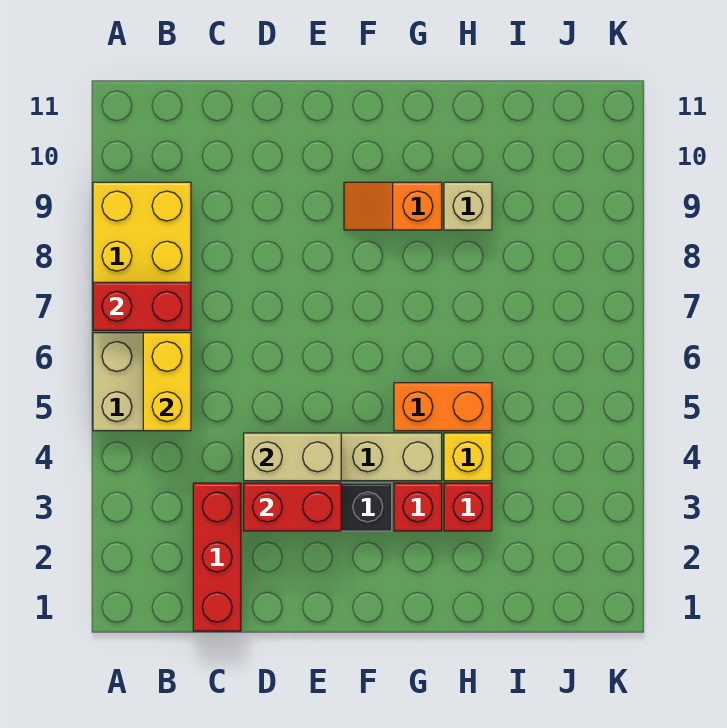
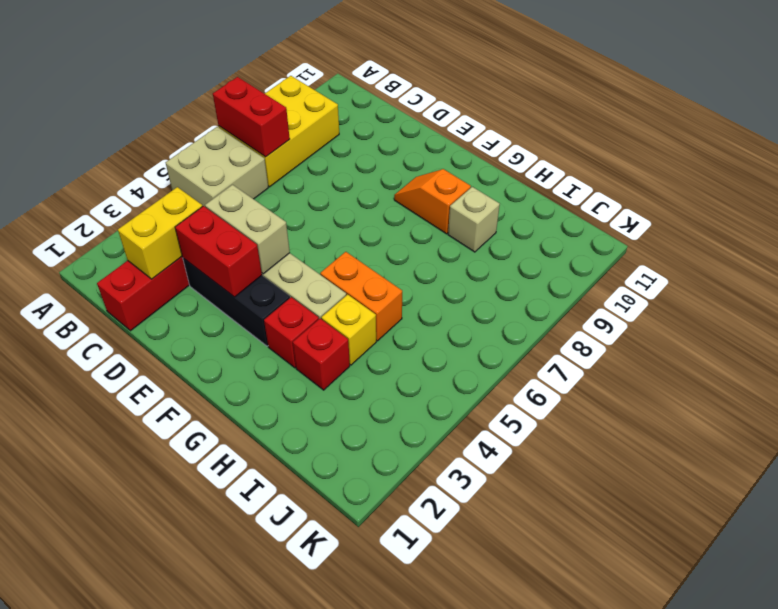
yellow brick B5:B6 level 2 -> yellow brick C2:C3 level 2

